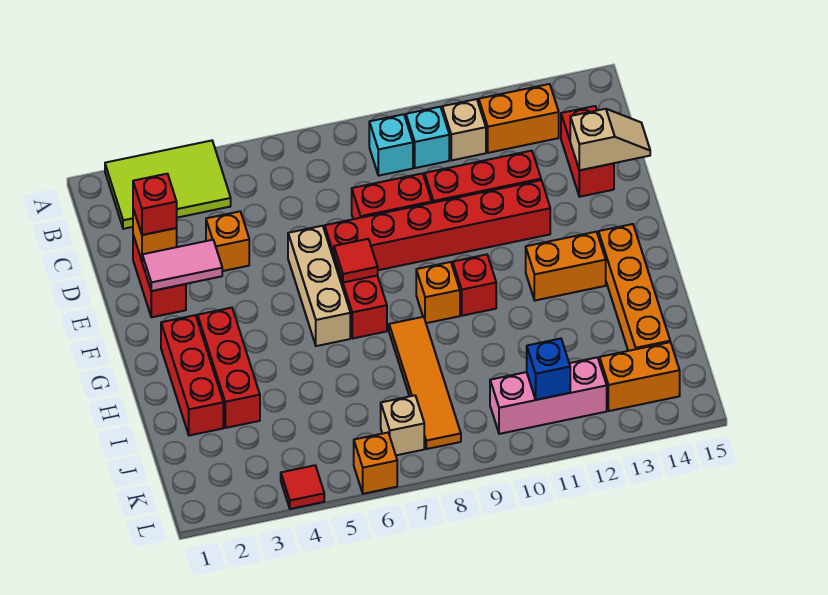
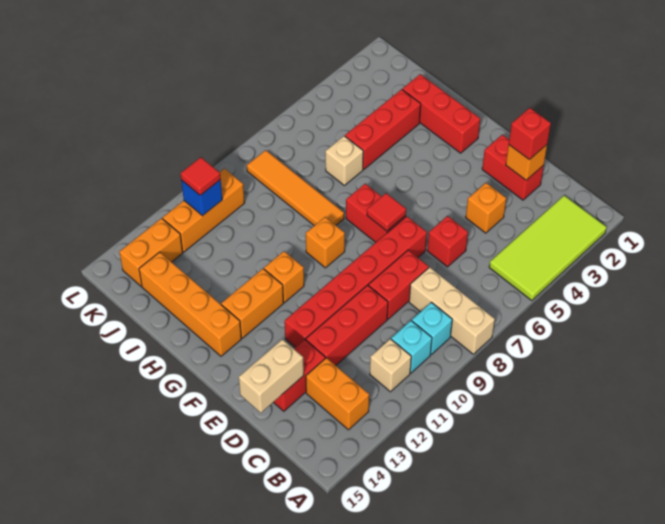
lime tile A2:B4 level 1 -> lime tile A2:B5 level 1
orange brick B12:B13 level 1 -> orange brick B13:C13 level 1
red brick C14:D14 level 1 -> red brick D13:D14 level 1
tan slope D14:D15 level 2 top 14 -> tan brick D14:D15 level 2
pink tile E2:E3 level 2 -> none
tan brick E6:G6 level 1 -> tan brick A8:C8 level 1
red brick G3:I3 level 1 -> red brick I3:I5 level 1
red brick G10 level 1 -> red brick D6 level 1
tan brick K7 level 1 -> tan brick I6 level 1
pink brick K10:K12 level 1 -> orange brick K10:K12 level 1
red tile L4 level 1 -> red tile K11 level 3
orange brick L6 level 1 -> orange brick G11 level 1

